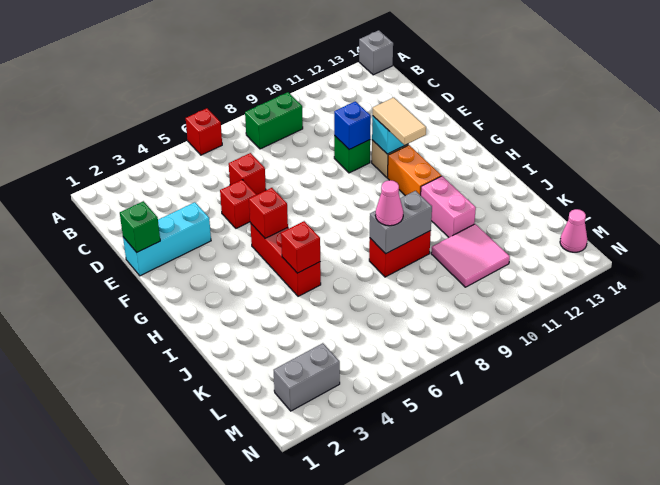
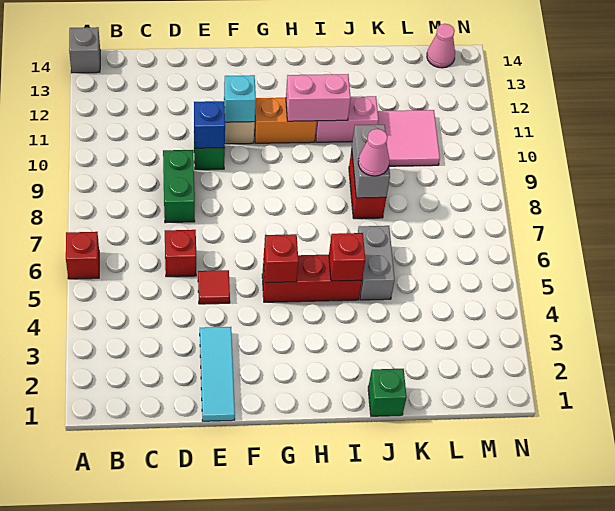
green brick B8:B9 level 1 -> green brick D8:D9 level 1
cyan brick E1:E3 level 1 -> cyan tile E1:E3 level 1
green brick E1 level 2 -> green brick J1 level 1
red brick E5 level 1 -> red tile E5 level 1
tan tile F11:G11 level 3 -> none
none -> pink brick H11:I11 level 2
grey brick M2:M3 level 1 -> grey brick J5:J6 level 1

